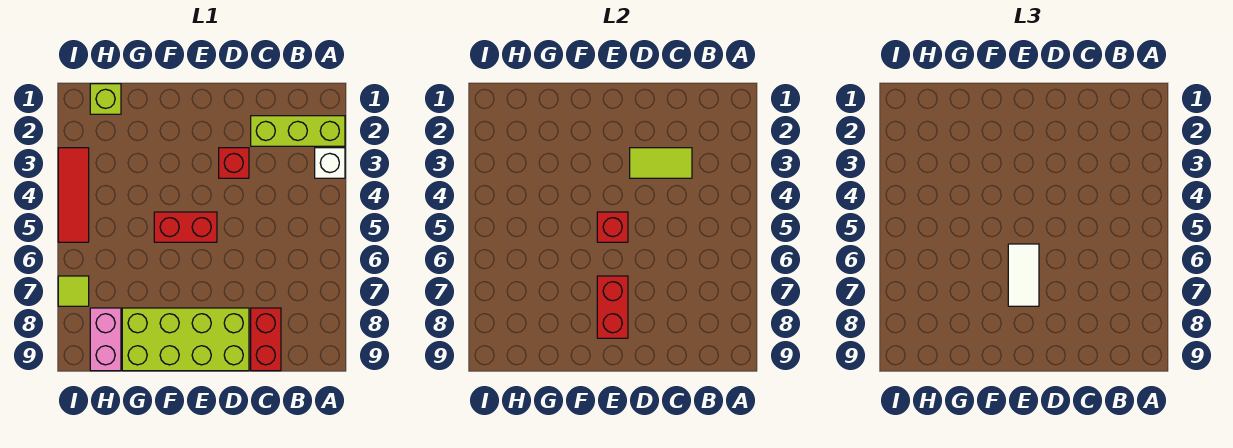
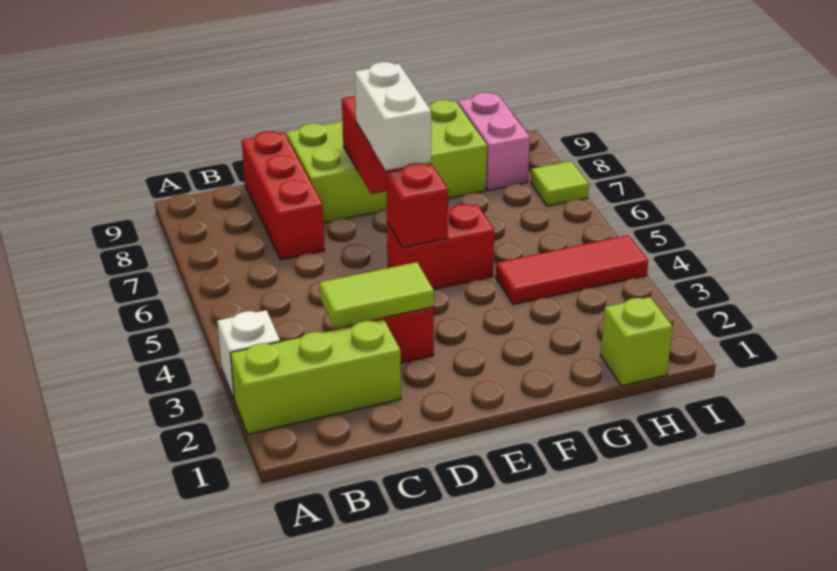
red brick C8:C9 level 1 -> red brick C7:C9 level 1
white tile E6:E7 level 3 -> white brick E6:E7 level 3
red tile I3:I5 level 1 -> red tile G4:I4 level 1

